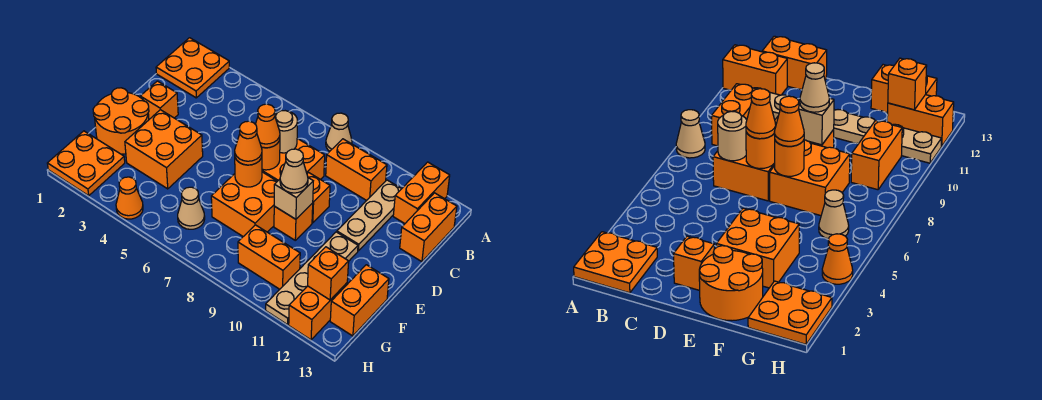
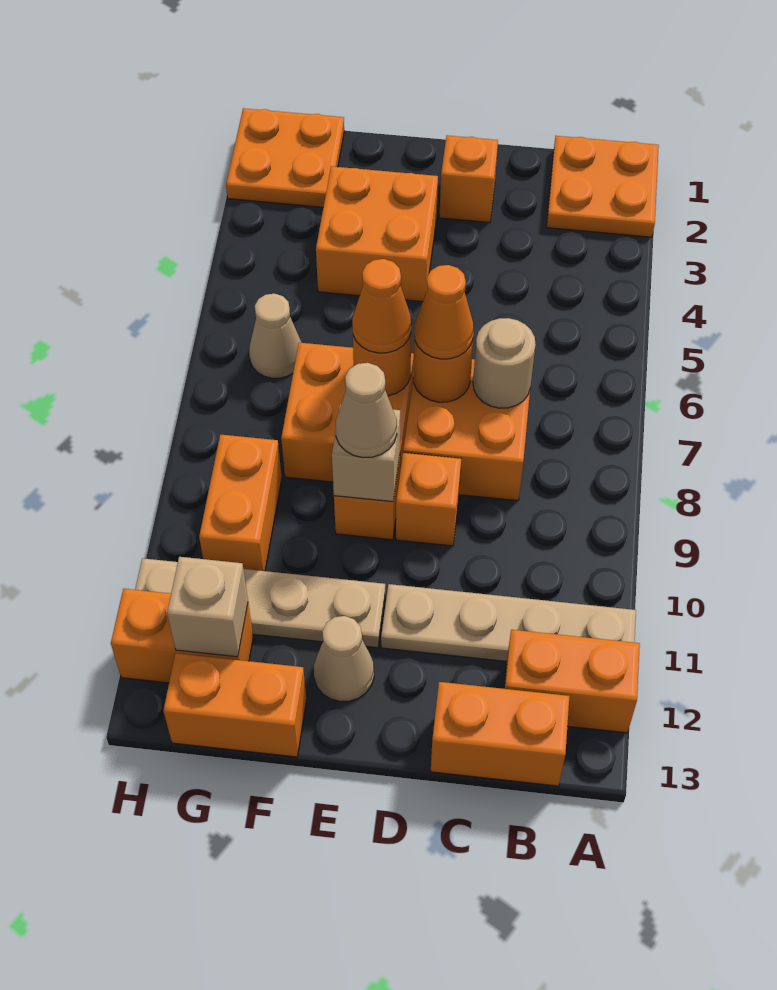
tan cone A8 level 1 -> tan cone E12 level 1
orange brick B9:B10 level 1 -> none
tan plate B11:D11 level 1 -> tan plate A11:D11 level 1
orange round brick E1:F2 level 1 -> none
orange brick G12 level 2 -> tan brick G12 level 2
orange cone H4 level 1 -> none

